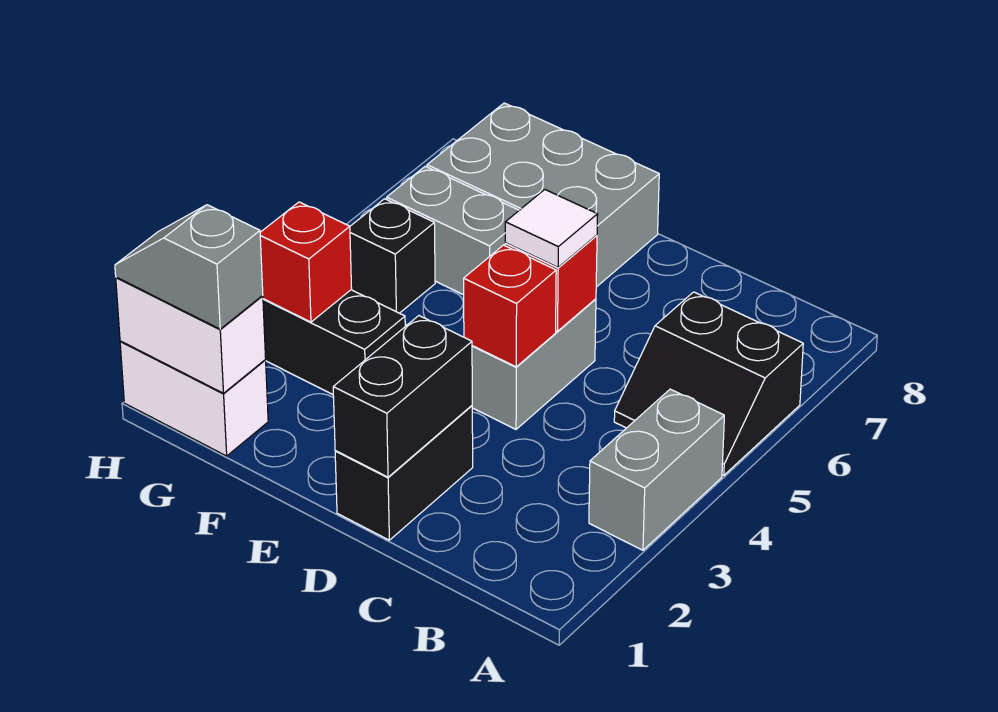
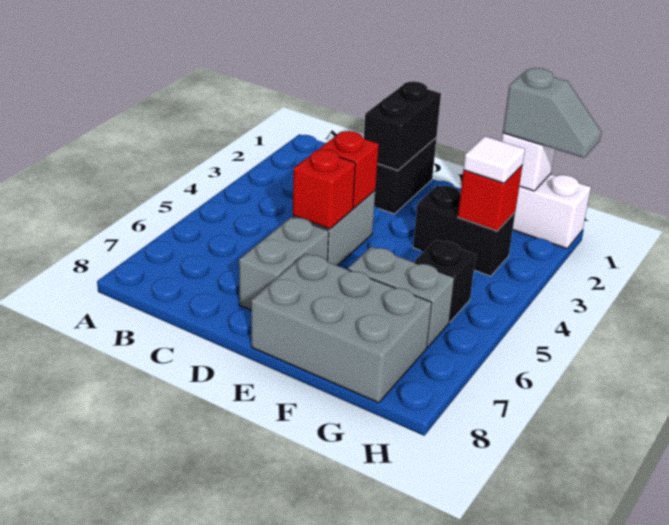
grey brick A3:A4 level 1 -> grey brick D6:D7 level 1
black slope A5:B6 level 1 top 6 -> none
white tile D5 level 3 -> white tile G3 level 3
white brick G1:H1 level 2 -> white brick G1 level 2

